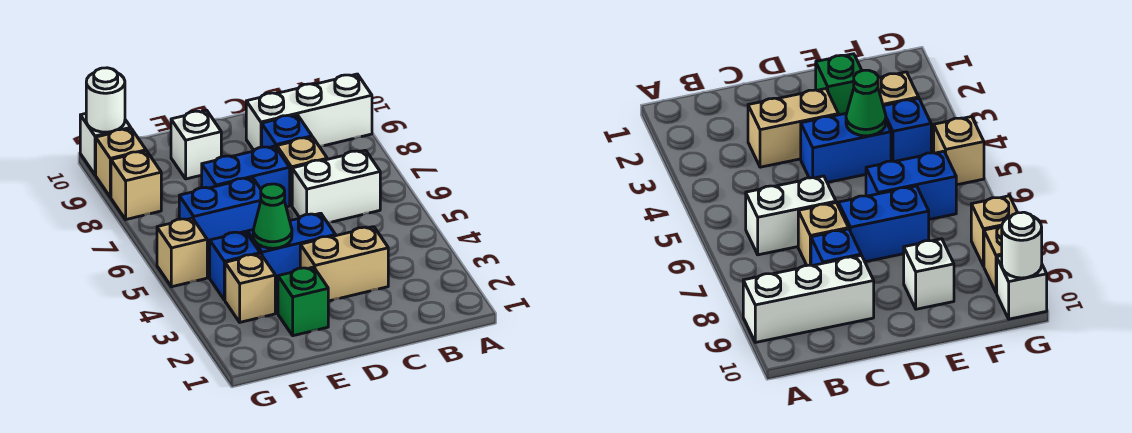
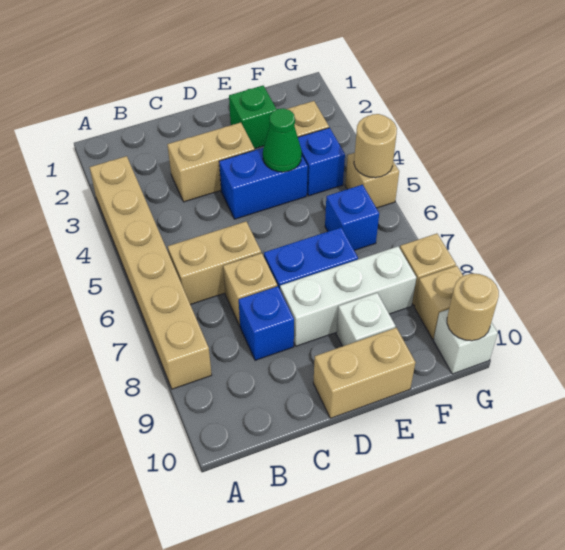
none -> tan brick A3:A8 level 1
white brick A9:C9 level 1 -> white brick D8:F8 level 1
white brick B6:C6 level 1 -> tan brick B6:C6 level 1
none -> tan brick D10:E10 level 1
blue brick E6:F6 level 1 -> blue brick F6 level 1
none -> tan round brick G5 level 2
white round brick G10 level 2 -> tan round brick G10 level 2

